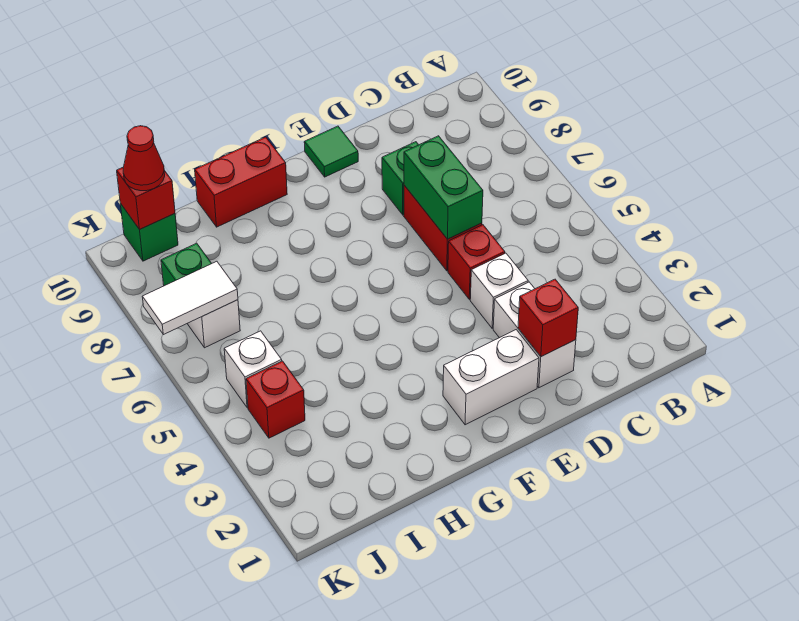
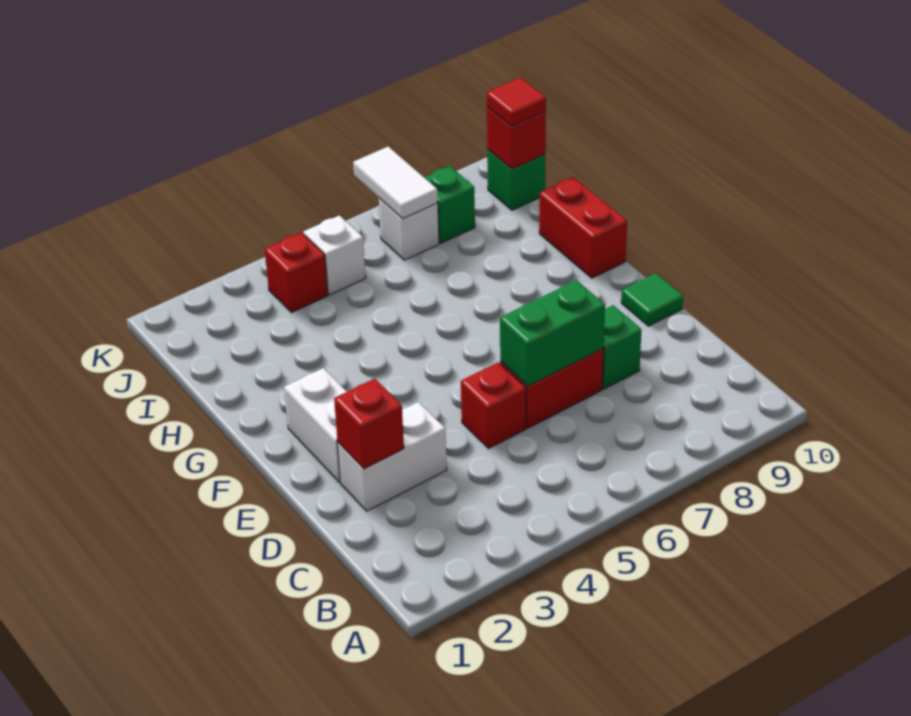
white brick D4 level 1 -> none
red cone J10 level 3 -> red tile J10 level 3

